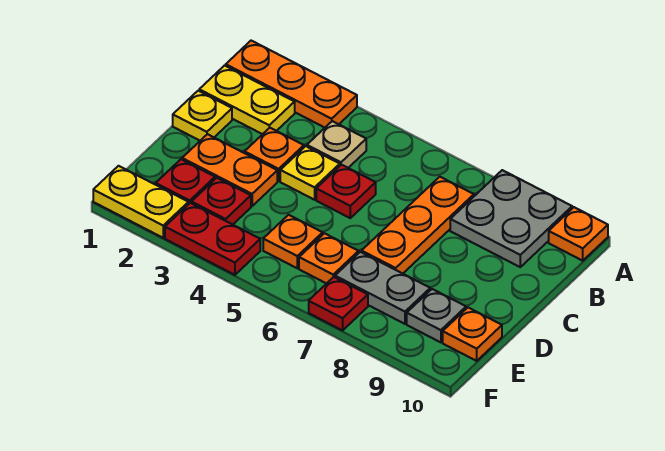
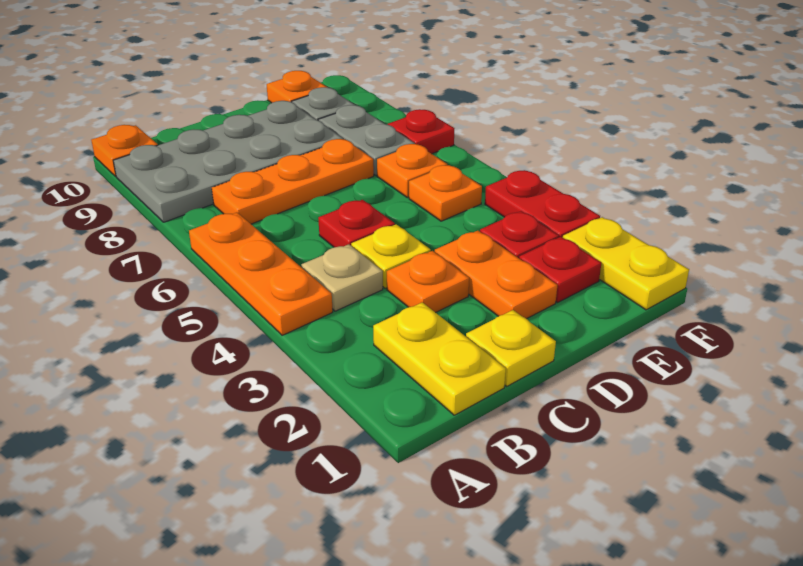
orange plate A1:A3 level 1 -> orange plate A4:A6 level 1
grey plate A8:B9 level 1 -> grey plate A8:D9 level 1

